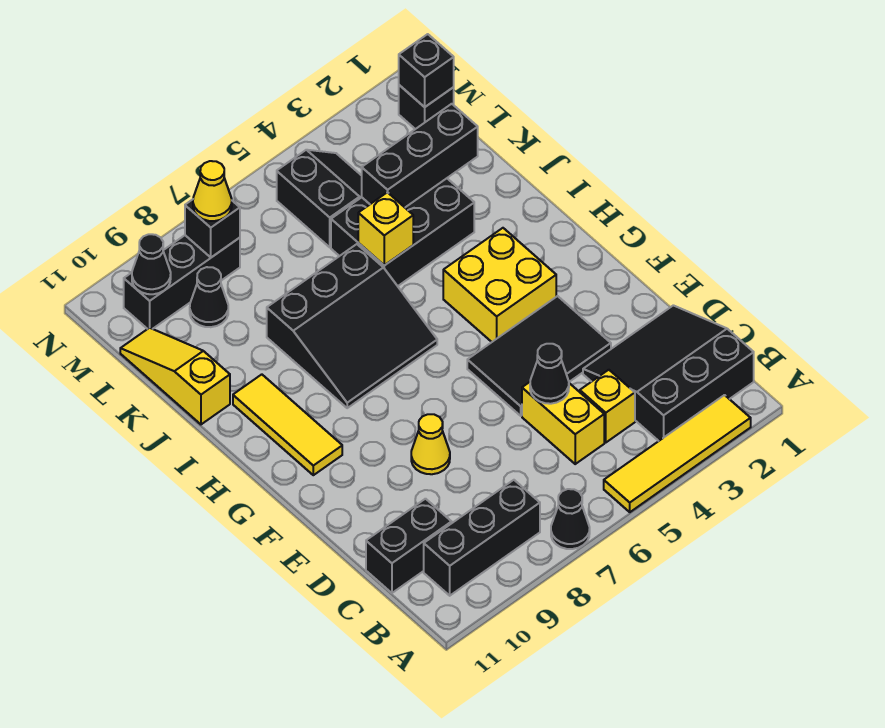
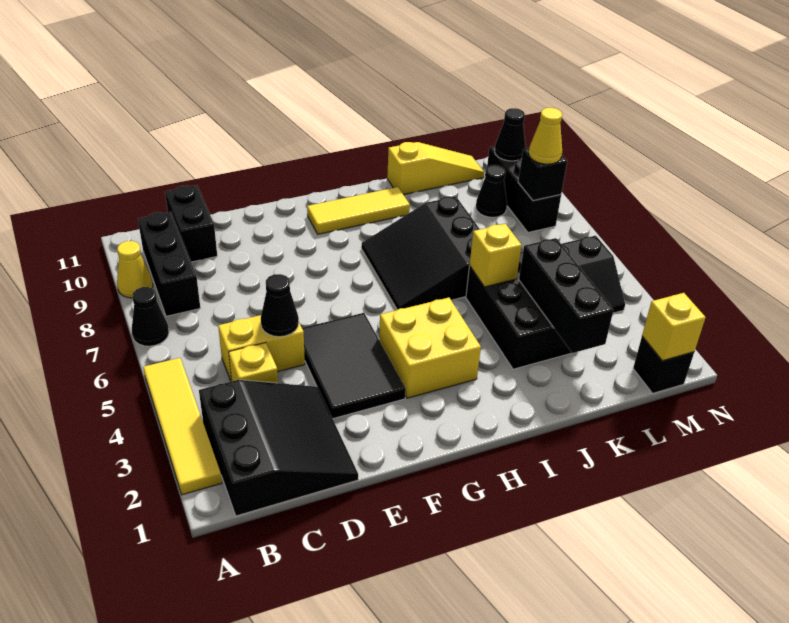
yellow cone E8 level 1 -> yellow cone A9 level 1
black brick M1 level 2 -> yellow brick M1 level 2

